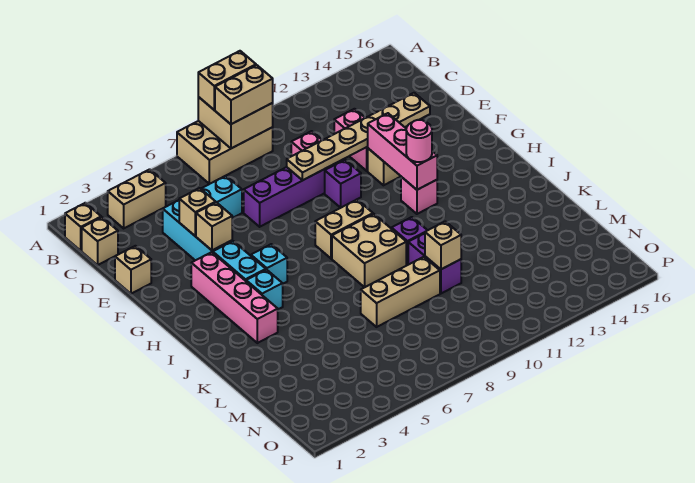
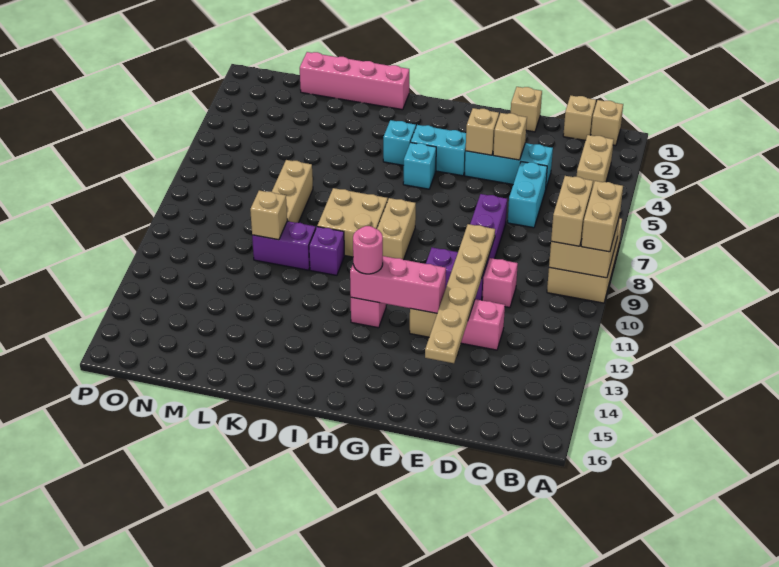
pink brick G3:J3 level 1 -> pink brick J1:M1 level 1

